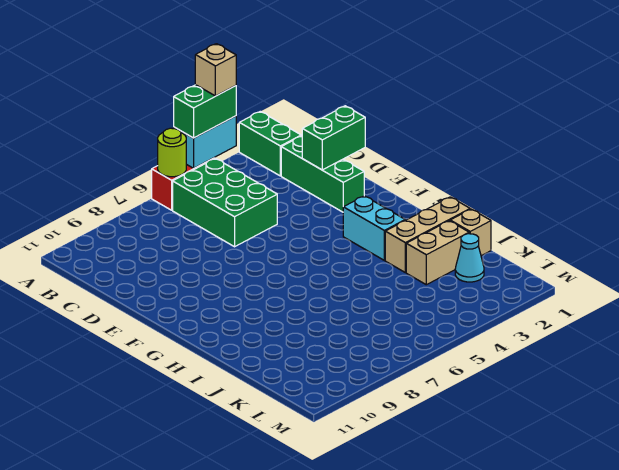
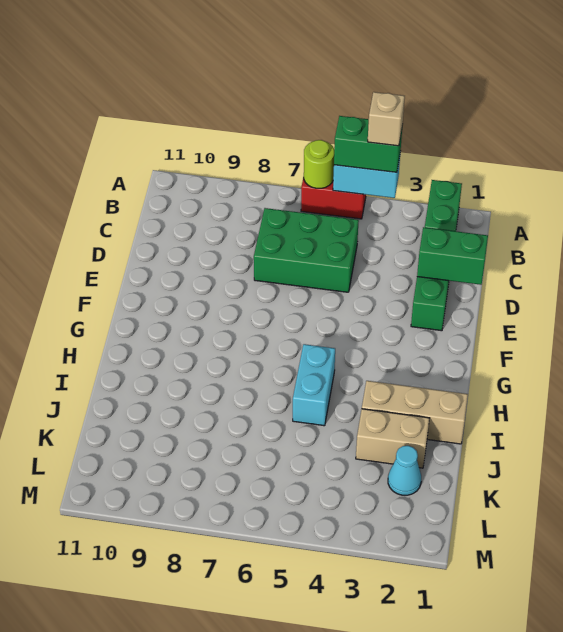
green brick B5:D6 level 1 -> green brick C5:D7 level 1
cyan brick G3:H3 level 1 -> cyan brick H5:I5 level 1
tan brick J1 level 1 -> none

